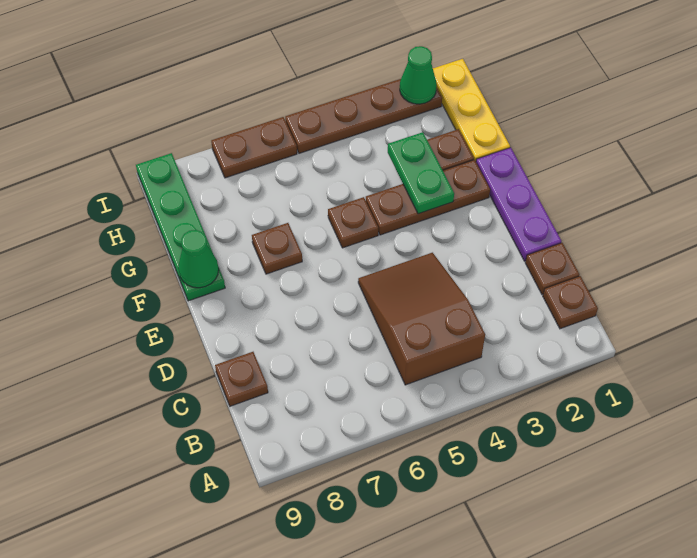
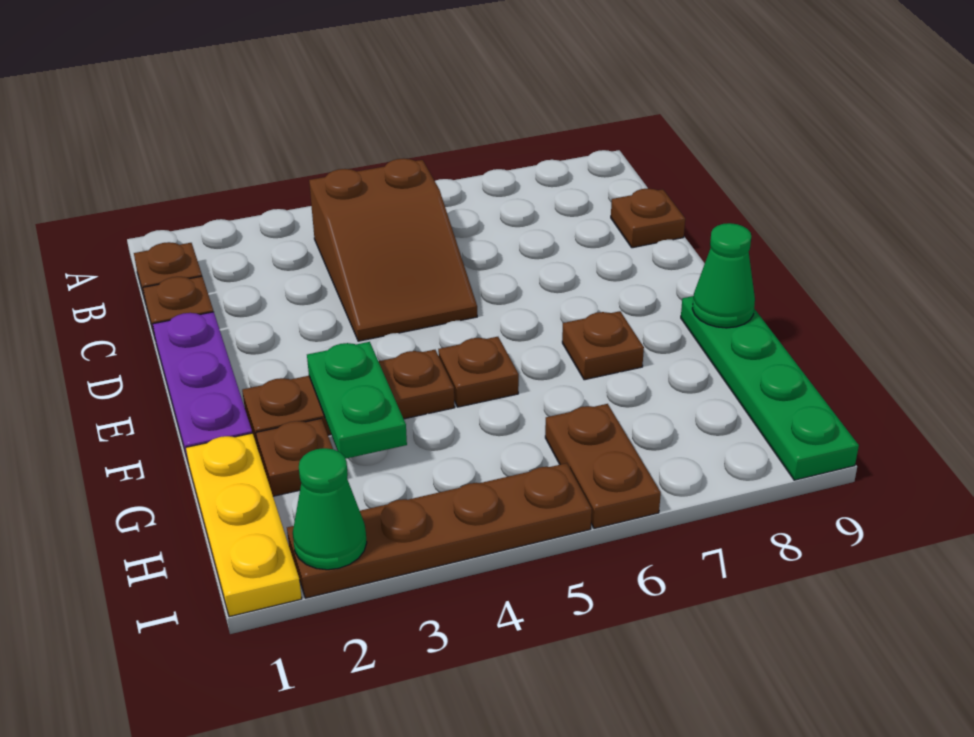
brown plate I6:I7 level 1 -> brown plate H6:I6 level 1

